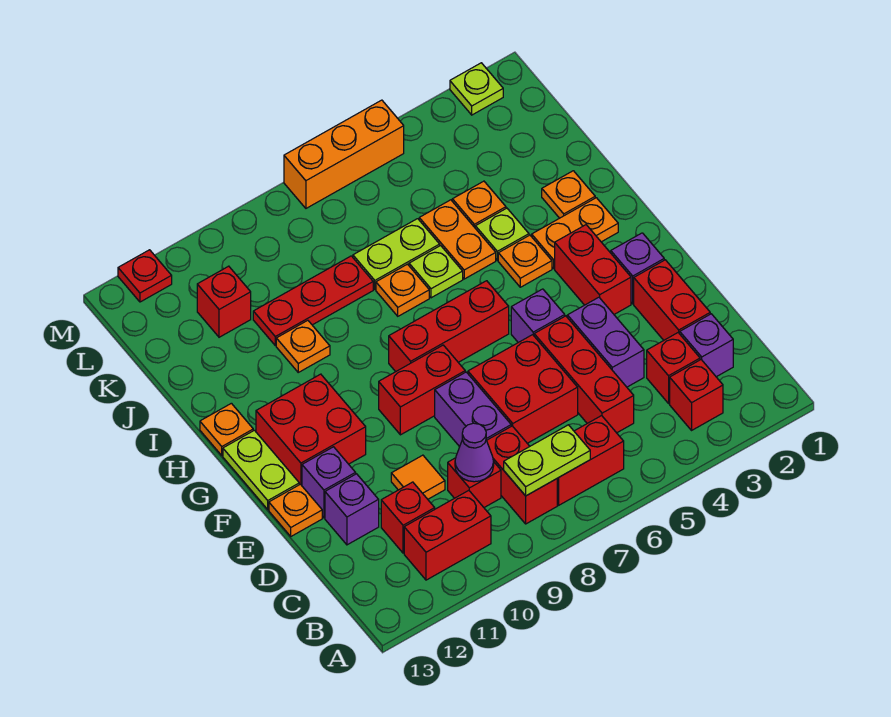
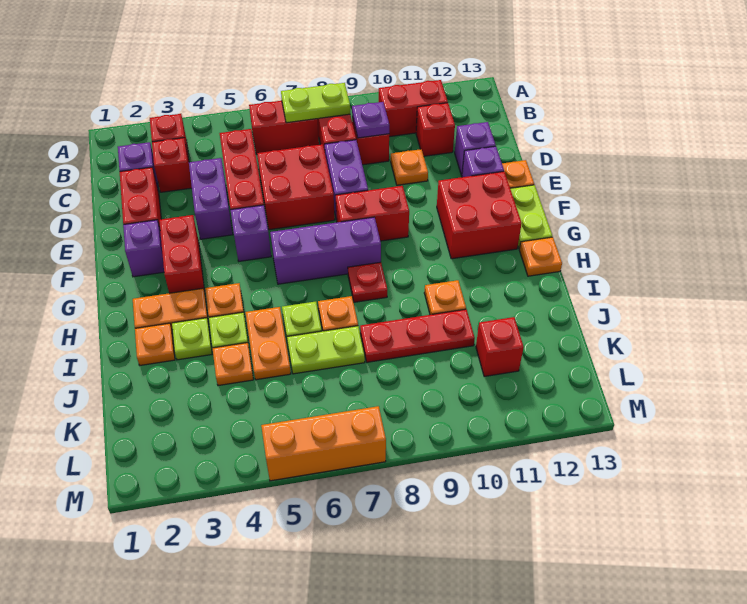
purple cone C9 level 2 -> purple plate C9 level 2
orange tile D10 level 1 -> orange plate D10 level 1
red brick G6:G8 level 1 -> purple brick G6:G8 level 1
lime plate M2 level 1 -> lime plate I3 level 1
red plate M12 level 1 -> red plate H8 level 1

